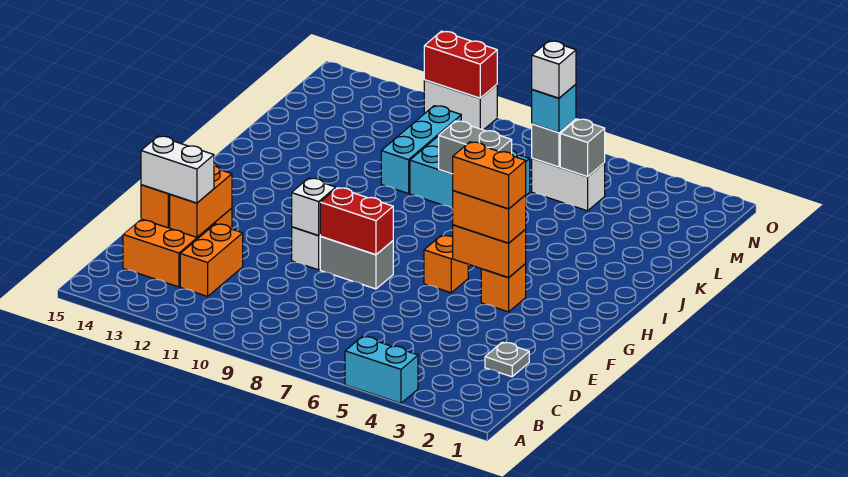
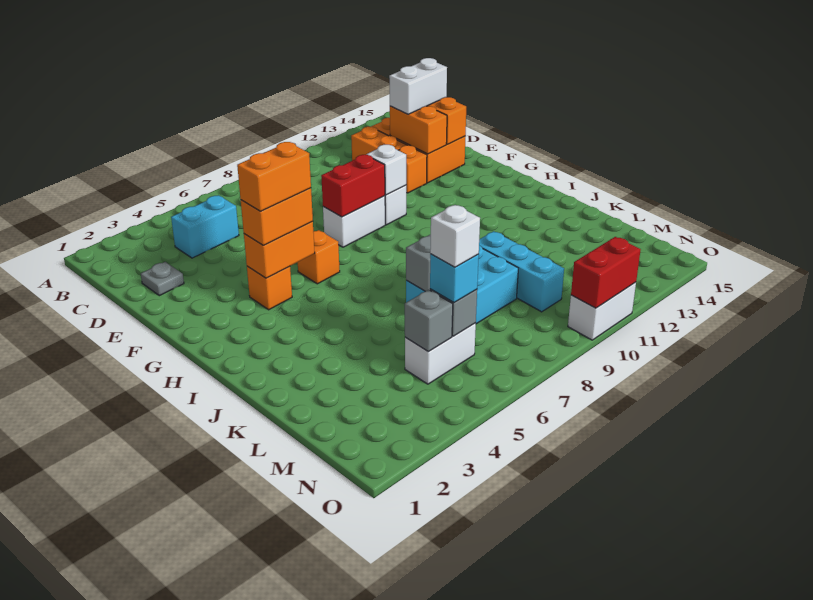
cyan brick A4:A5 level 1 -> cyan brick C4:C5 level 1
none -> orange brick E12 level 1
grey brick F8:F9 level 1 -> white brick F8:F9 level 1

